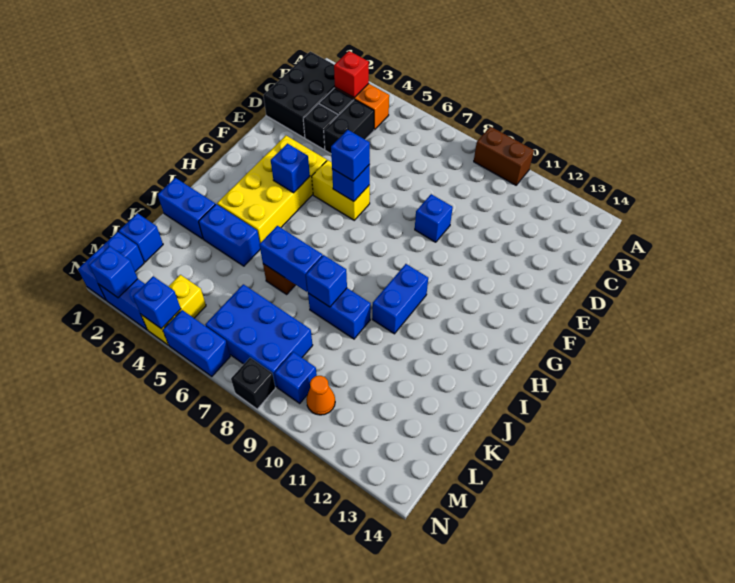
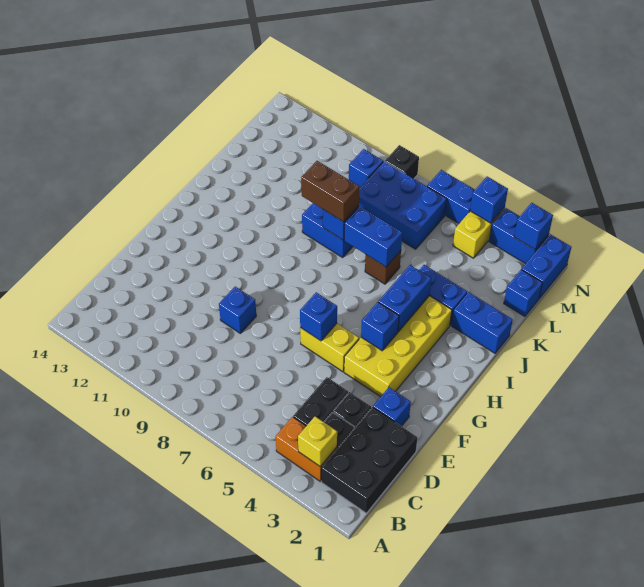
brown brick A9:A10 level 1 -> brown brick J8:J9 level 3
red brick B3 level 2 -> yellow brick B3 level 2
blue brick F6 level 3 -> blue brick E2 level 1
blue brick H10:I10 level 1 -> blue brick H4:I4 level 2
orange cone M10 level 1 -> none

